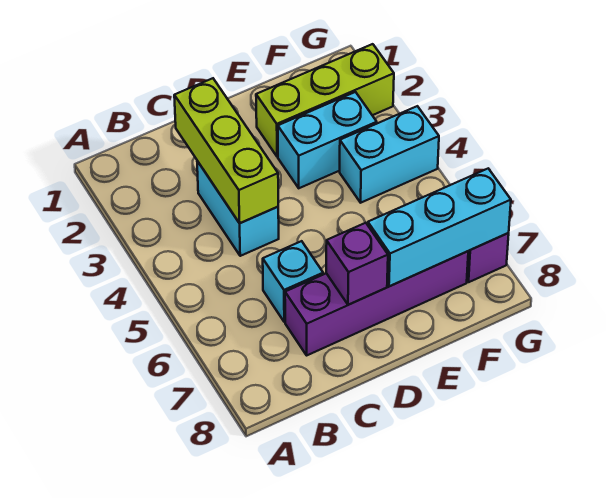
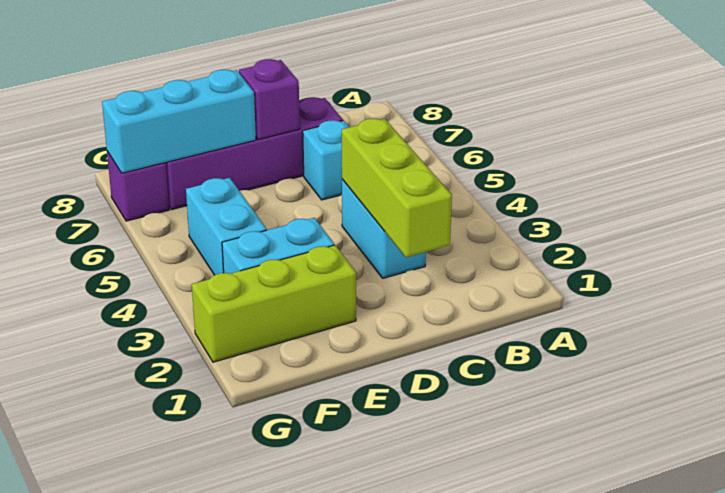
cyan brick F4:G4 level 1 -> cyan brick F4:F5 level 1

